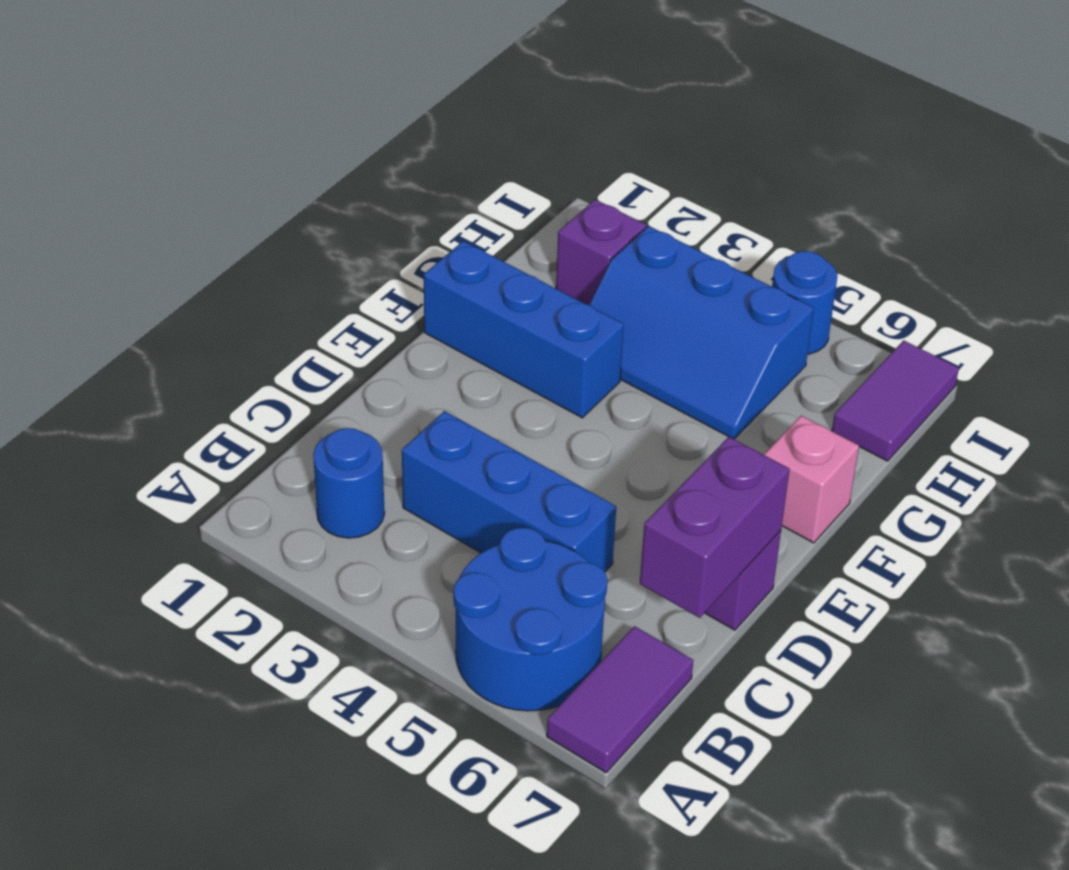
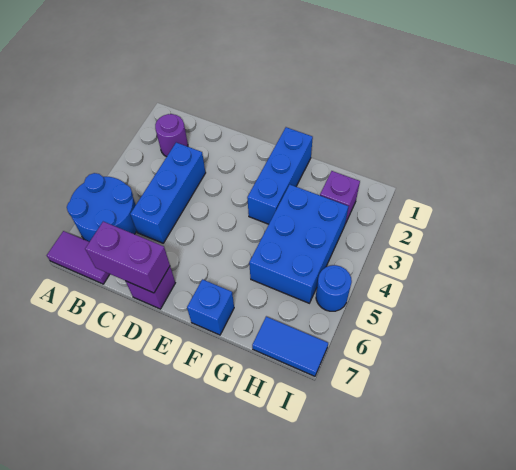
blue round brick B2 level 1 -> purple round brick B2 level 1
pink brick F7 level 1 -> blue brick F7 level 1
blue slope G3:H5 level 1 top H -> blue brick G3:H5 level 1
purple tile H7:I7 level 1 -> blue tile H7:I7 level 1

